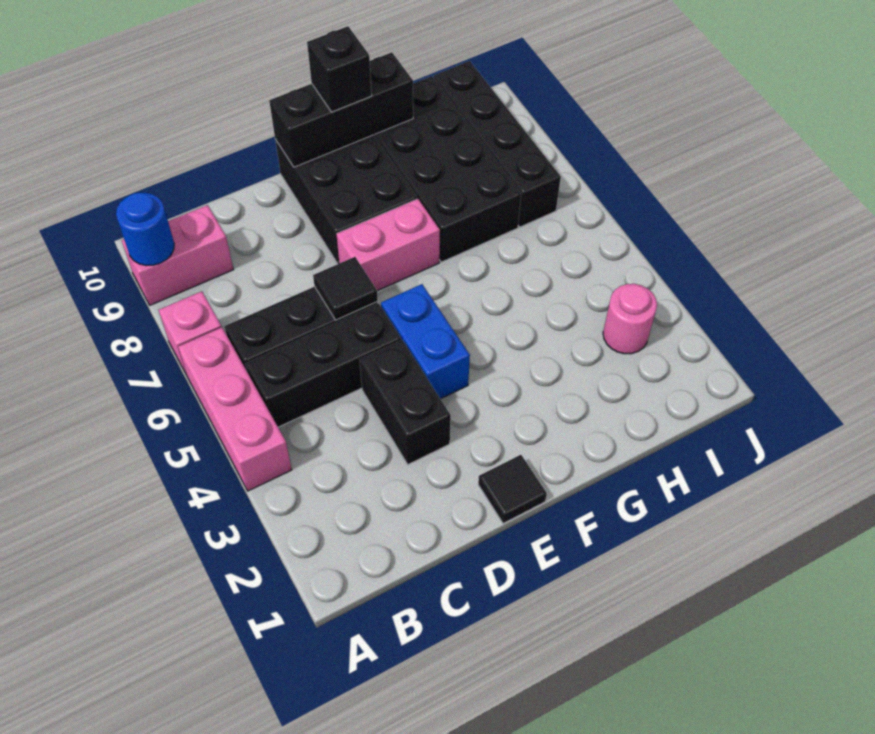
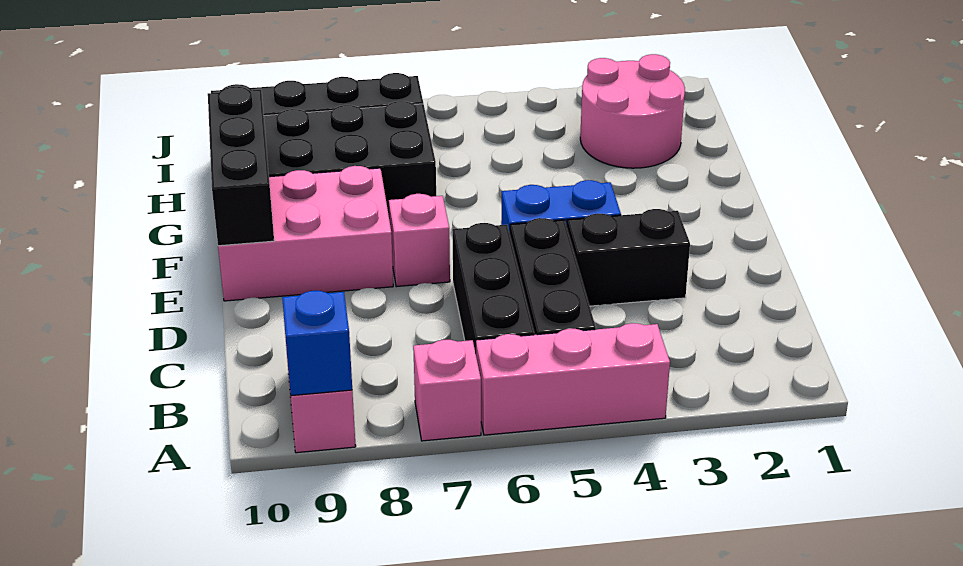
blue round brick A9 level 2 -> blue brick A9 level 2
black tile D6 level 2 -> none
black tile E1 level 1 -> none
pink brick E7:F7 level 1 -> pink brick E7 level 1
black brick E8:F10 level 1 -> pink brick E8:F10 level 1
black brick F10 level 3 -> none
pink round brick I3 level 1 -> pink round brick H2:I3 level 1

